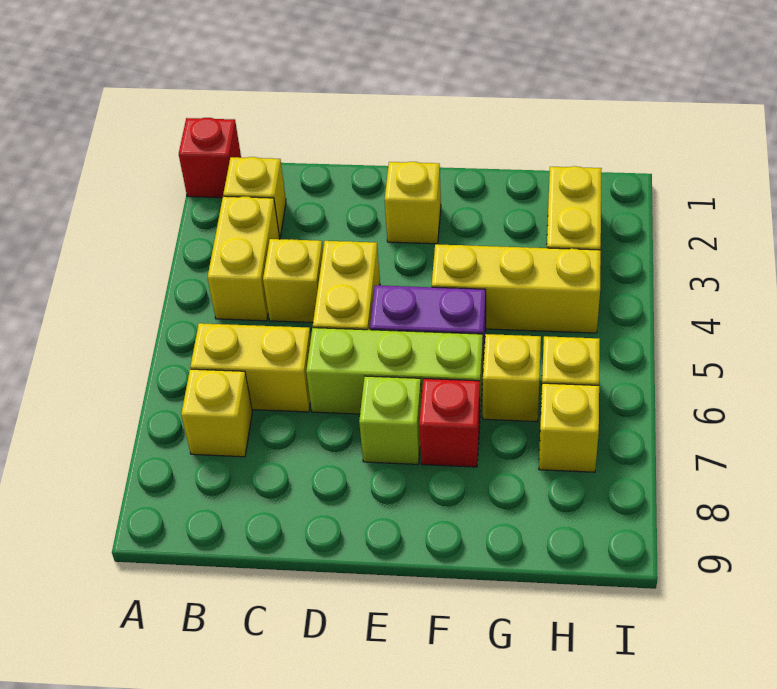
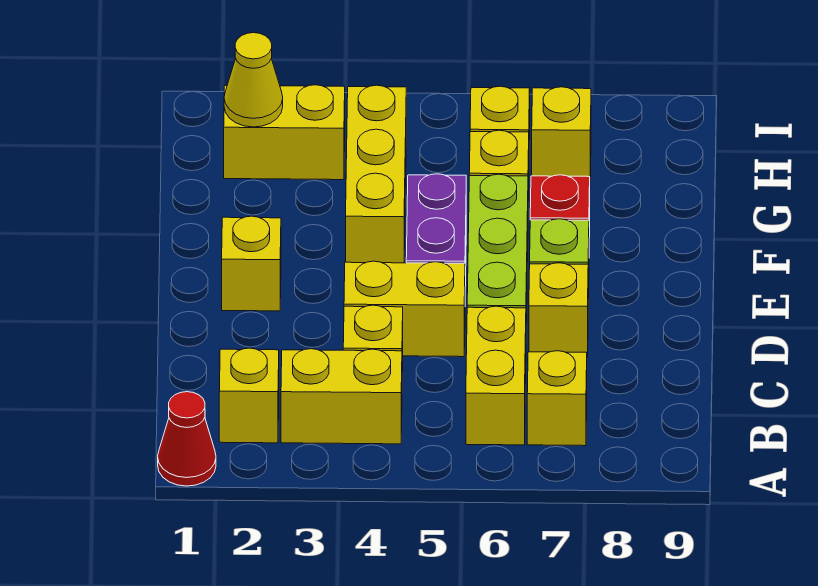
red brick A1 level 1 -> red cone A1 level 1
none -> yellow brick D7 level 1
none -> yellow cone H2 level 2

